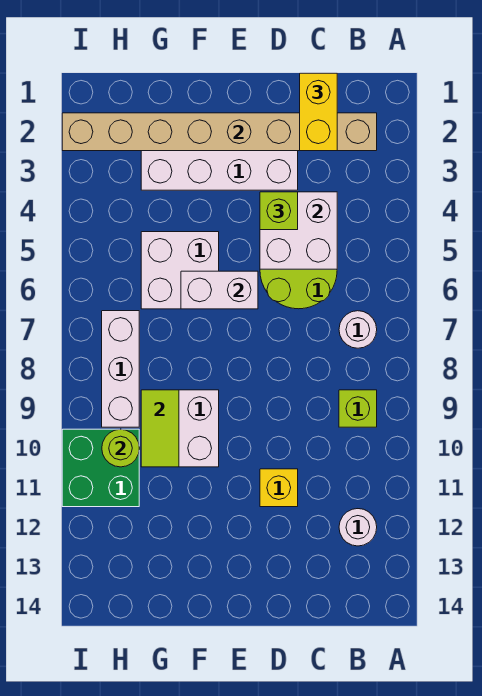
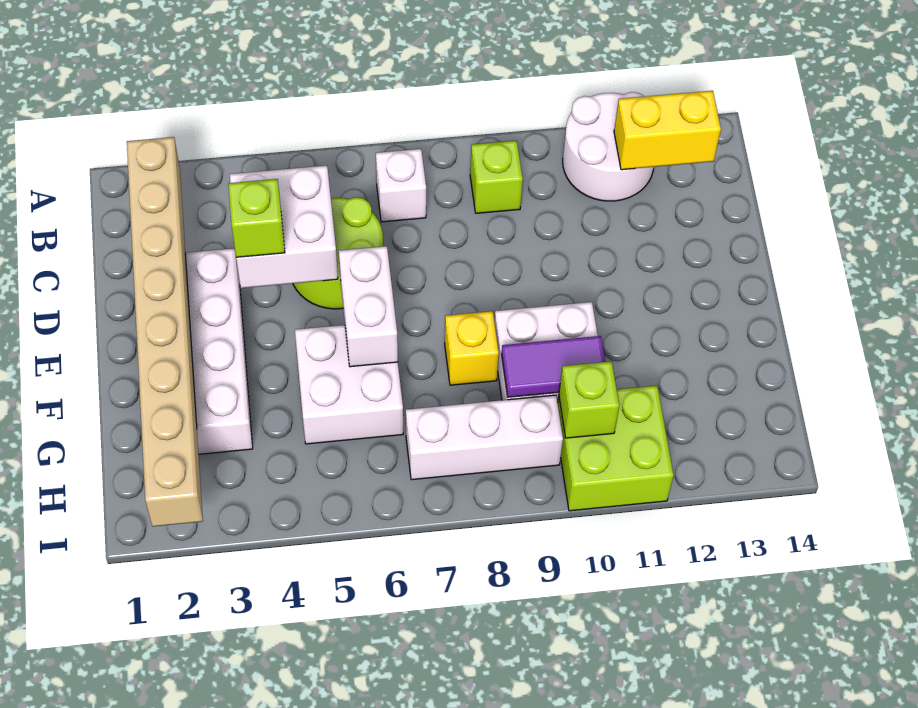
white round brick B7 level 1 -> white brick B7 level 1
white round brick B12 level 1 -> white round brick A11:B12 level 1
yellow brick C1:C2 level 3 -> yellow brick B12:B13 level 2
yellow brick D11 level 1 -> yellow brick F8 level 1
lime tile G9:G10 level 2 -> purple tile G9:G10 level 2
green brick H10:I11 level 1 -> lime brick H10:I11 level 1
lime round brick H10 level 2 -> lime brick H10 level 2

